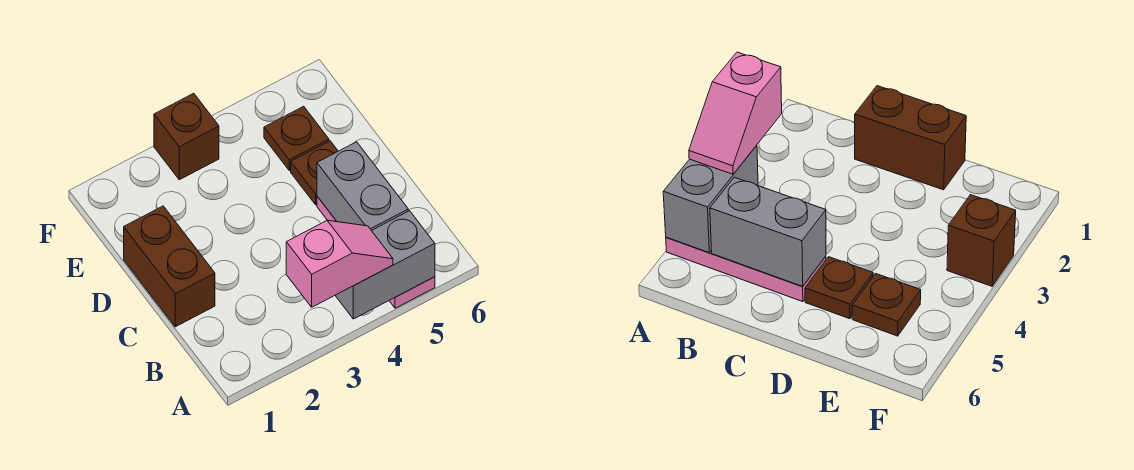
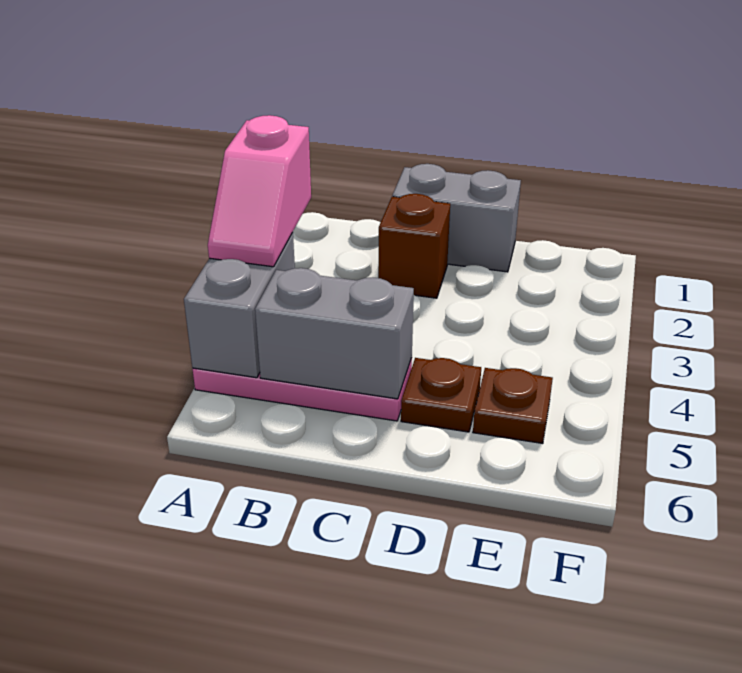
brown brick C1:D1 level 1 -> grey brick C1:D1 level 1
brown brick F3 level 1 -> brown brick C2 level 1

